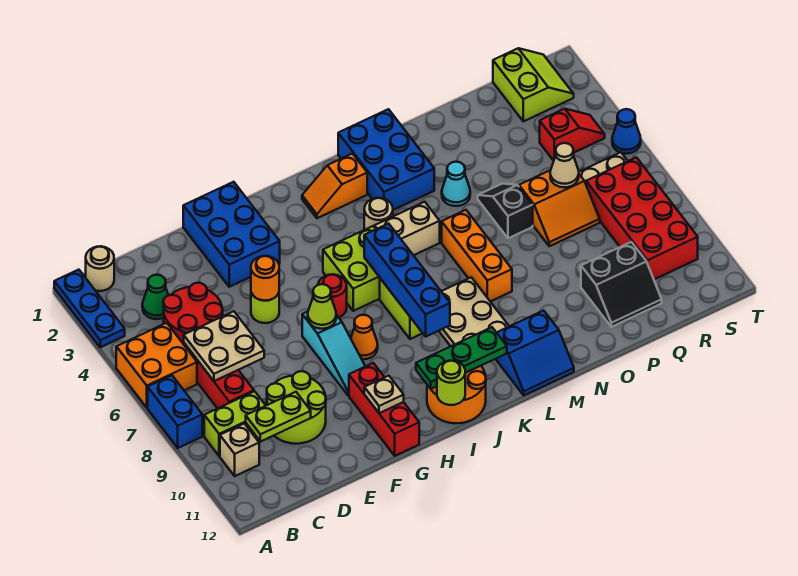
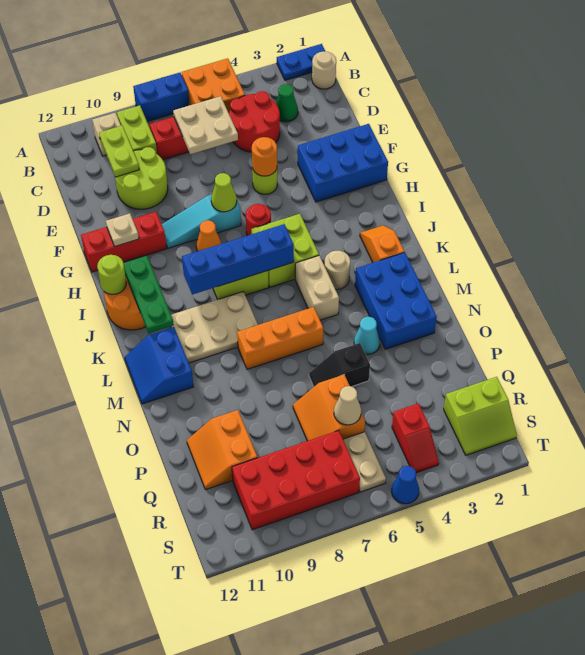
blue plate A1:A3 level 1 -> blue plate A1:A2 level 1
blue brick L1:M3 level 1 -> blue brick L2:N3 level 1
black slope O5:O6 level 1 top 6 -> black slope O5:O6 level 1 top 5
black slope P10:Q11 level 1 top 10 -> orange slope P10:Q11 level 1 top 10

